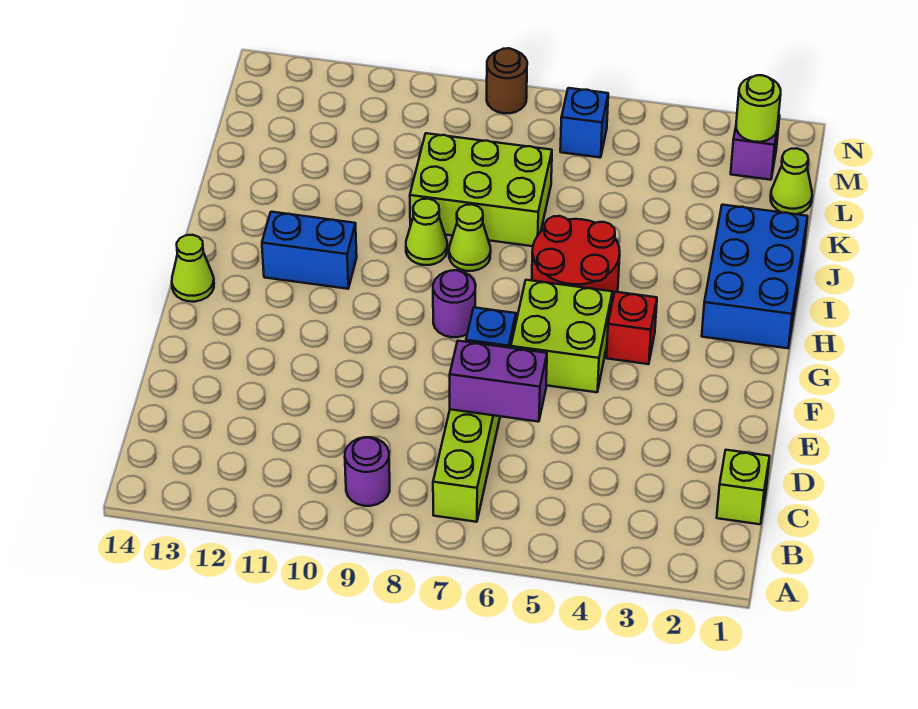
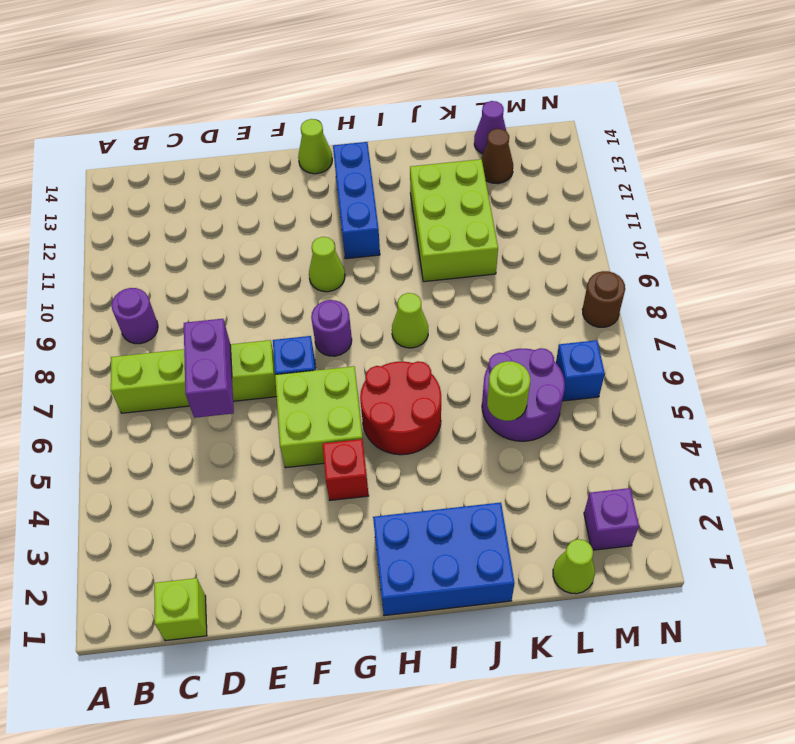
blue brick H11:H12 level 1 -> blue brick H11:H13 level 1
lime cone I9 level 1 -> lime cone G10 level 1
lime brick J7:K9 level 1 -> lime brick J10:K12 level 1
none -> purple round brick K5:L6 level 1
none -> brown cone L13 level 1
none -> purple cone L14 level 1
lime round brick M2 level 2 -> lime round brick K5 level 2

